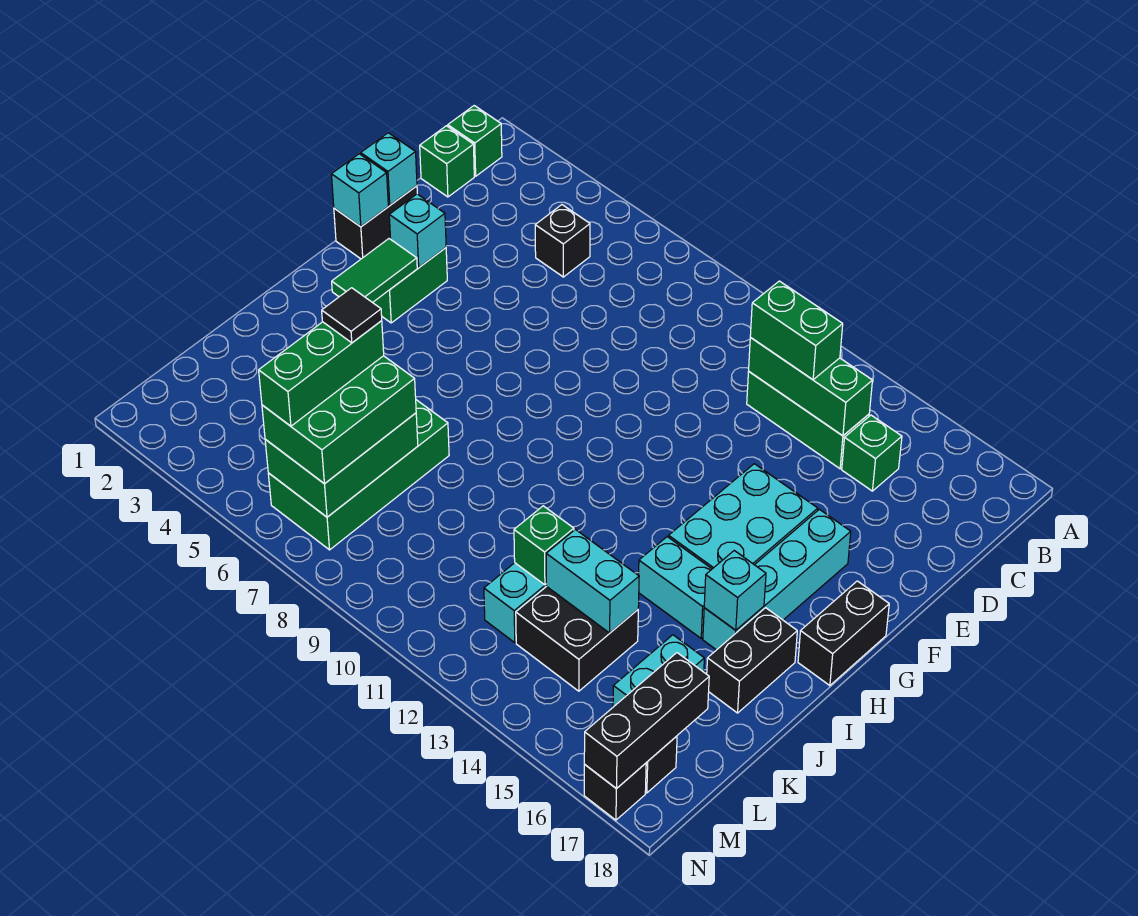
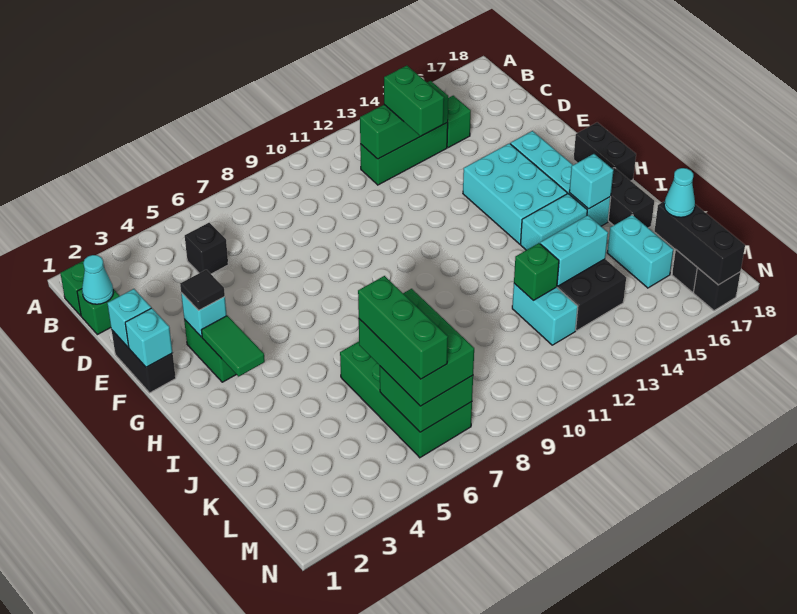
none -> cyan cone C1 level 2
green brick C12:C13 level 3 -> green brick C13:D13 level 3
green brick K6:M7 level 2 -> green brick L6:M7 level 2
black tile K6 level 5 -> black tile F3 level 3
none -> cyan cone L17 level 3

